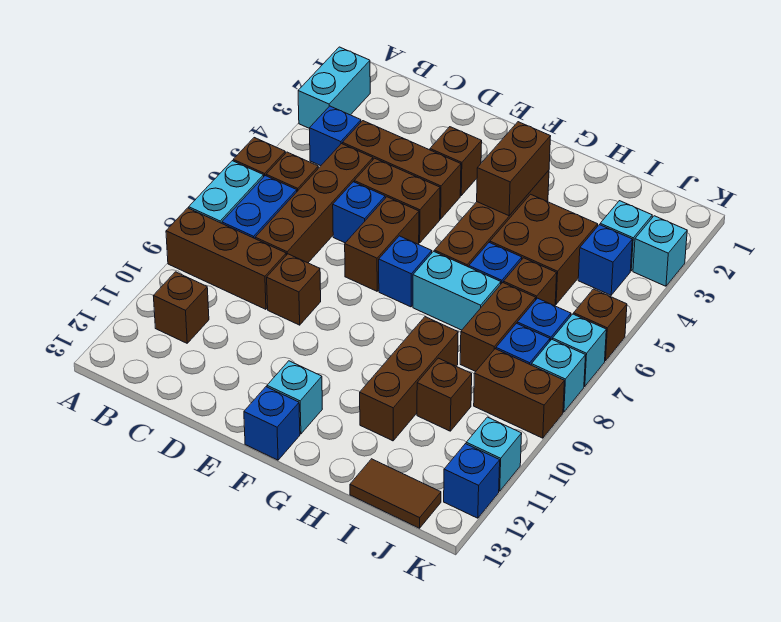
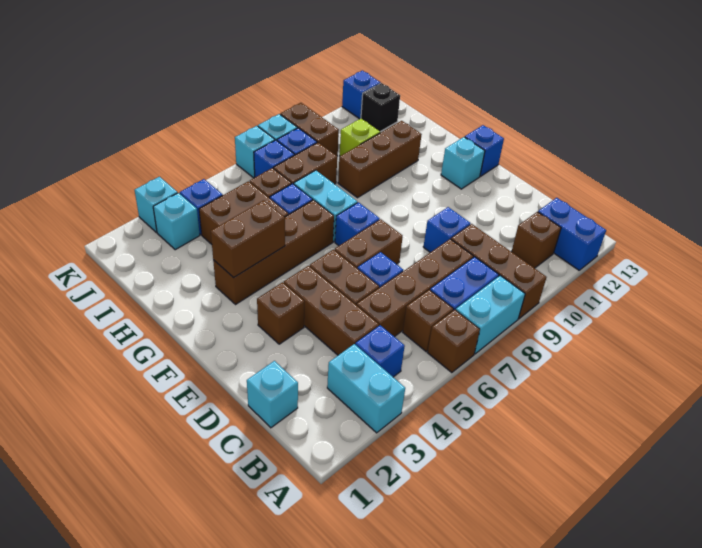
cyan brick A2:A3 level 1 -> cyan brick A3:B3 level 1
none -> blue brick A12:B12 level 1
brown brick D9 level 1 -> blue brick D9 level 1
brown brick I10 level 1 -> lime brick I10 level 1
brown tile I13:J13 level 1 -> none
none -> black brick J12 level 1
brown brick K6 level 1 -> none
cyan brick K11 level 1 -> cyan brick C1 level 1

